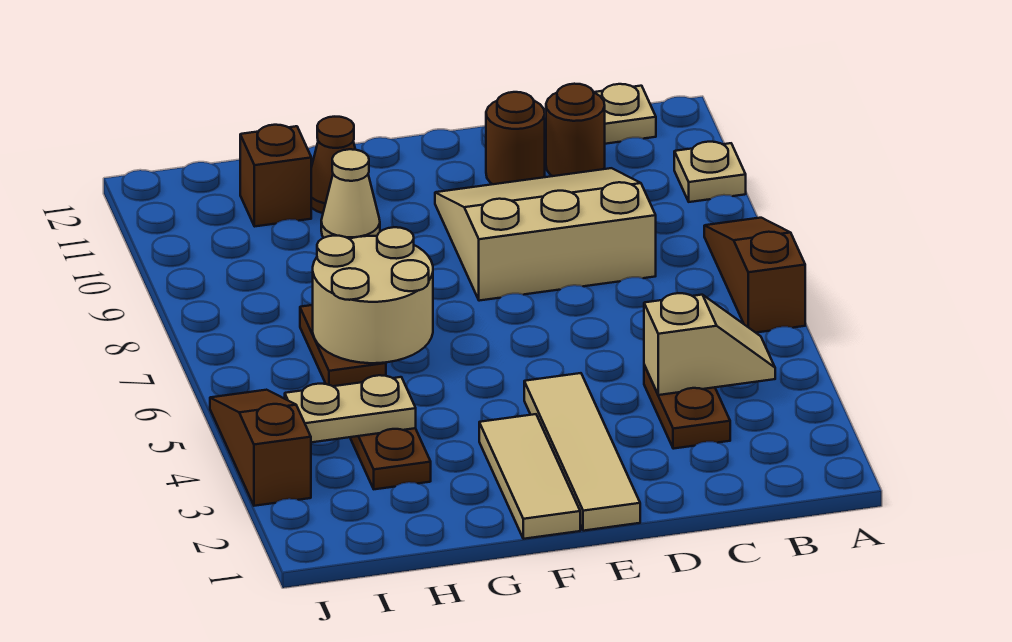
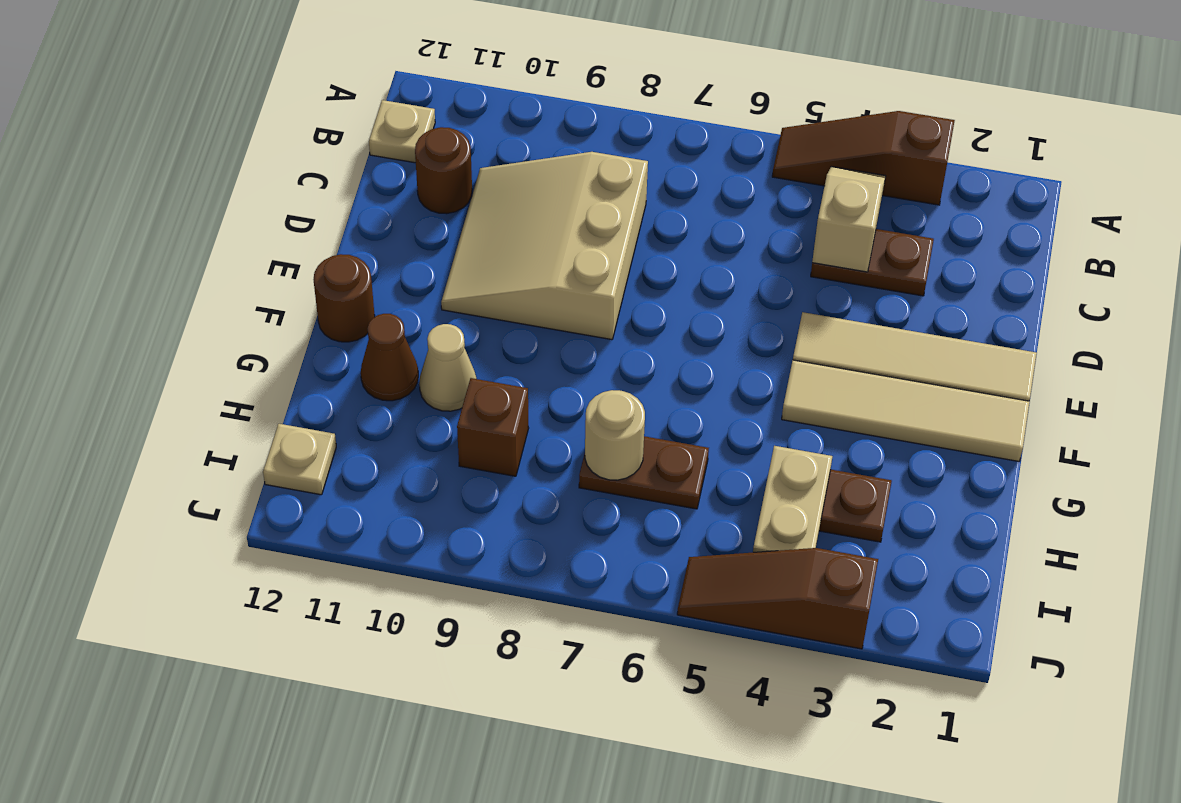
brown slope A6:A8 level 1 top 6 -> brown slope A3:A5 level 1 top 3
tan plate A10 level 1 -> tan plate I12 level 1
brown round brick D11 level 1 -> brown round brick F12 level 1
tan tile F1:F3 level 1 -> tan tile F1:F4 level 1
tan round brick G6:H7 level 2 -> tan round brick H7 level 2
brown brick H11 level 1 -> brown brick H9 level 1

